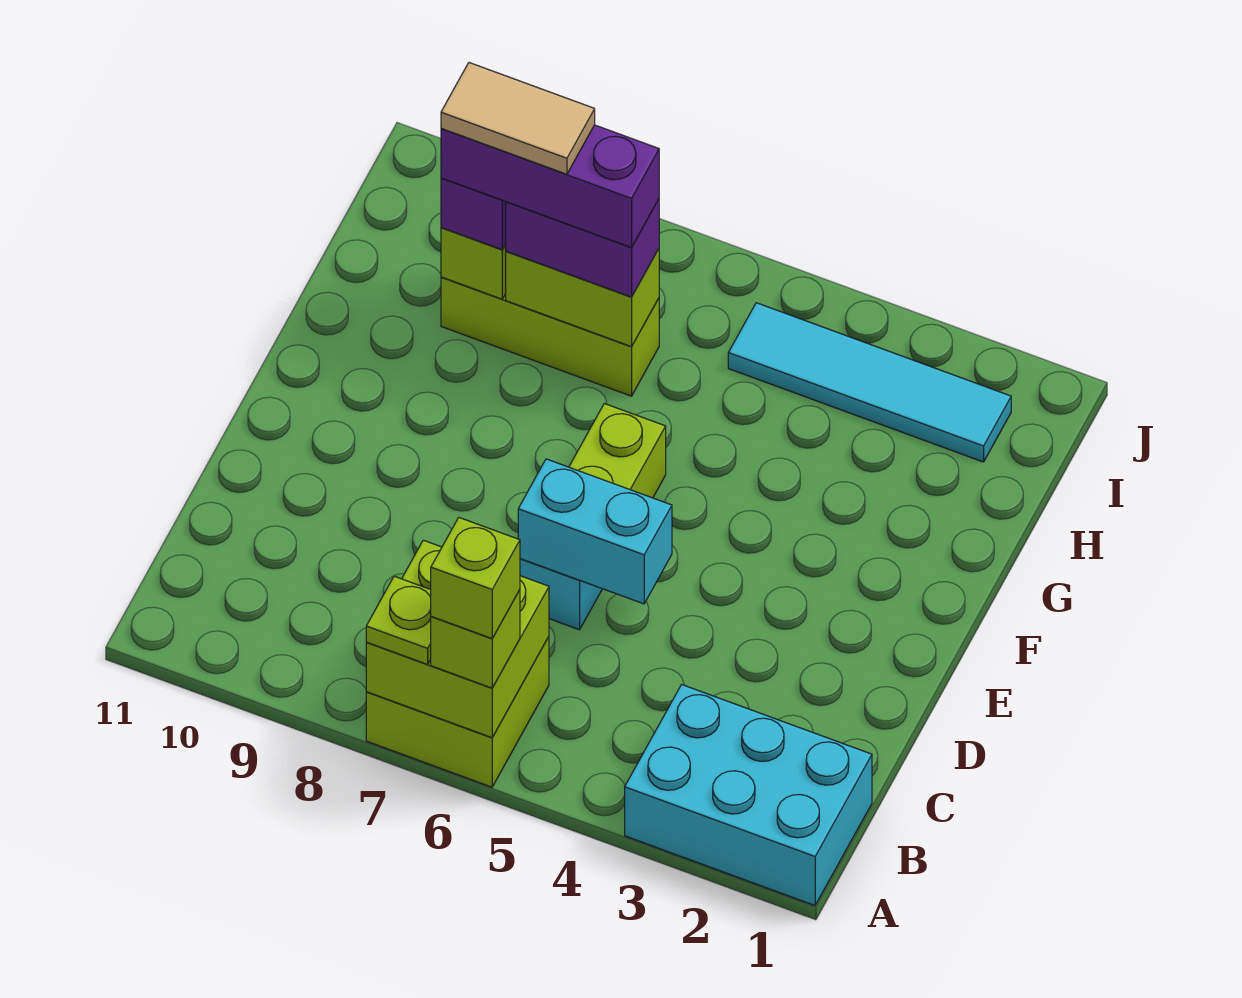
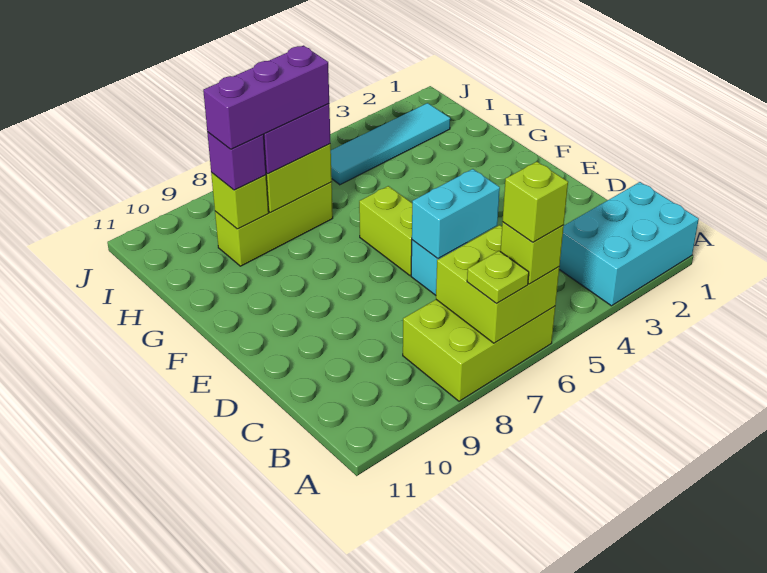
lime brick A6:B7 level 1 -> lime brick A6:B8 level 1
tan tile H8:H9 level 5 -> none

